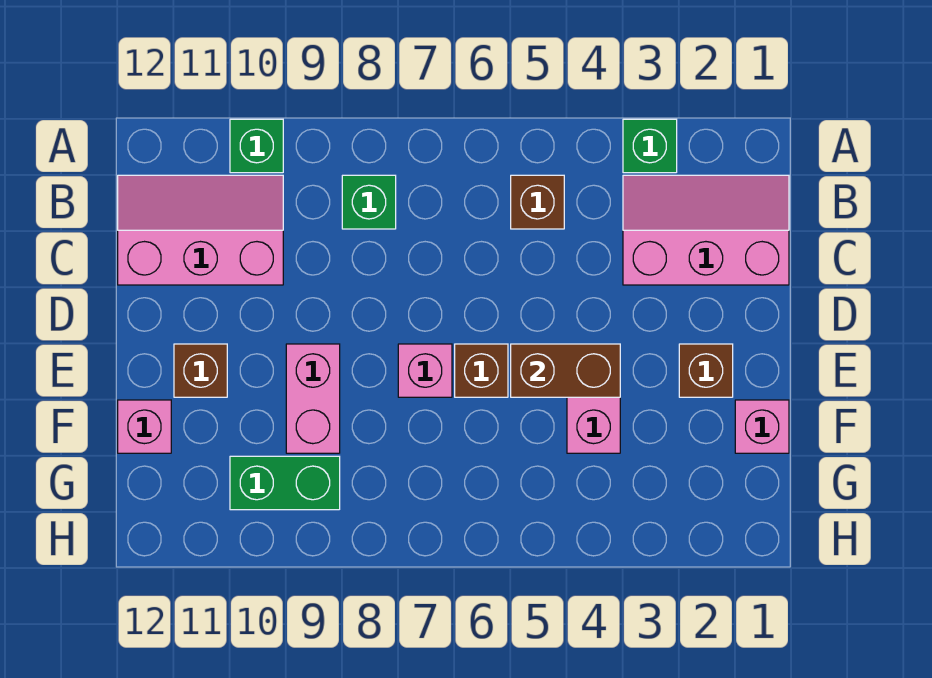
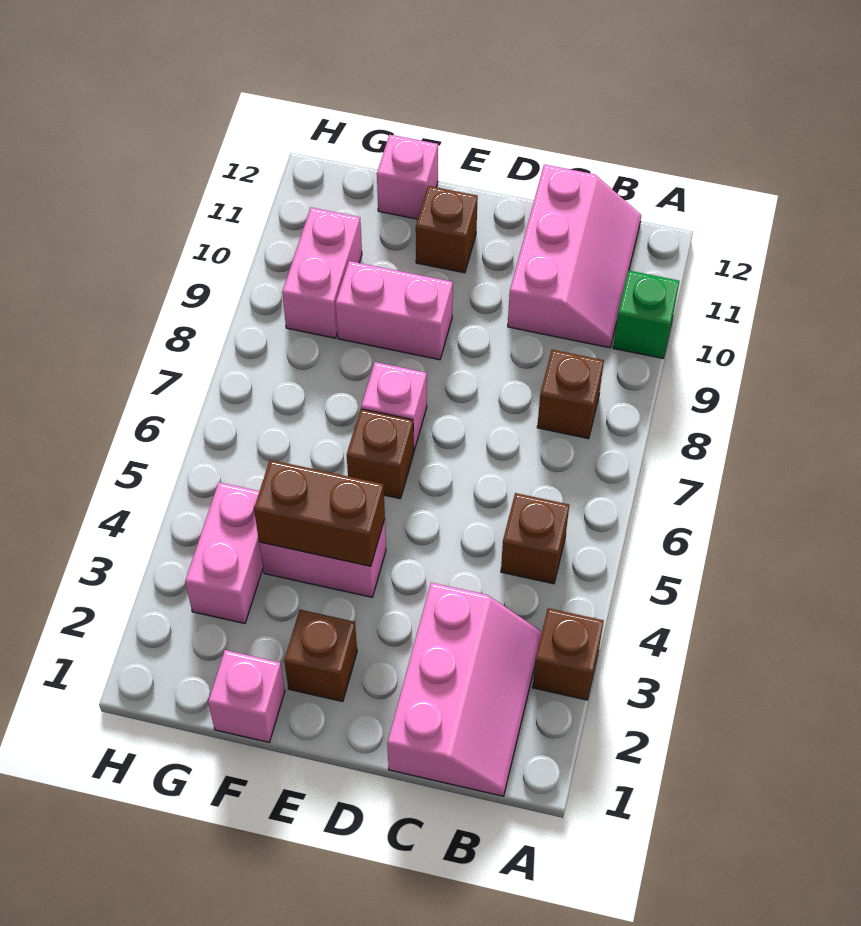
green brick A3 level 1 -> brown brick A3 level 1
green brick B8 level 1 -> brown brick B8 level 1
brown brick E4:E5 level 2 -> brown brick E4:F4 level 2
none -> pink brick G3:G4 level 1
green brick G9:G10 level 1 -> pink brick G9:G10 level 1

